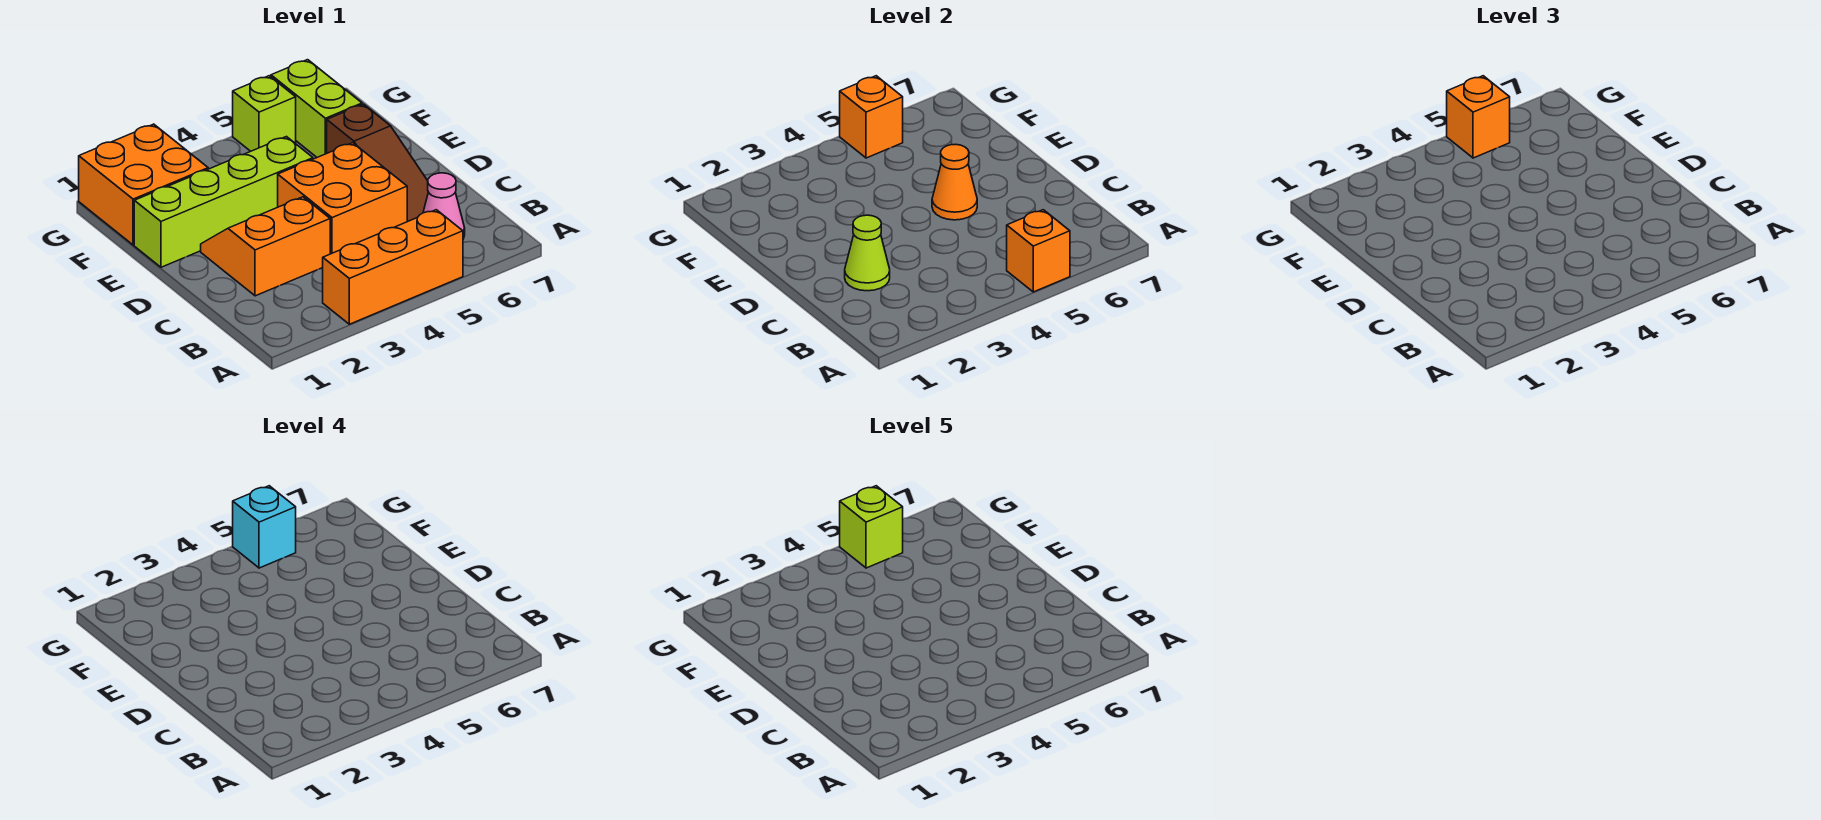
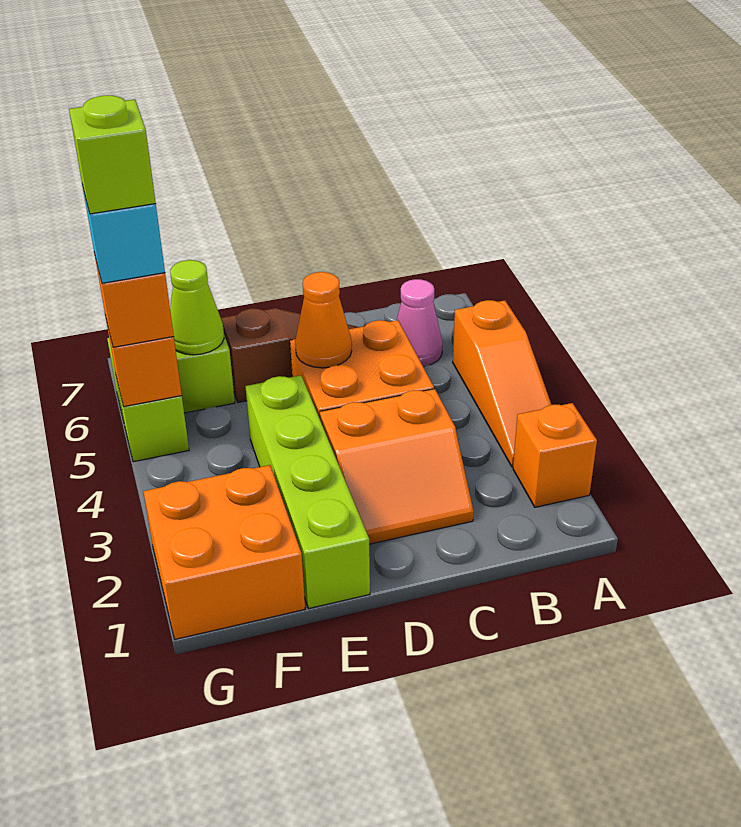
orange brick A3:A5 level 1 -> orange slope A3:A5 level 1 top 5
orange brick A5 level 2 -> orange brick A2 level 1
orange slope C2:D3 level 1 top C -> orange slope C2:D3 level 1 top 3
lime cone C2 level 2 -> lime cone F6 level 2

